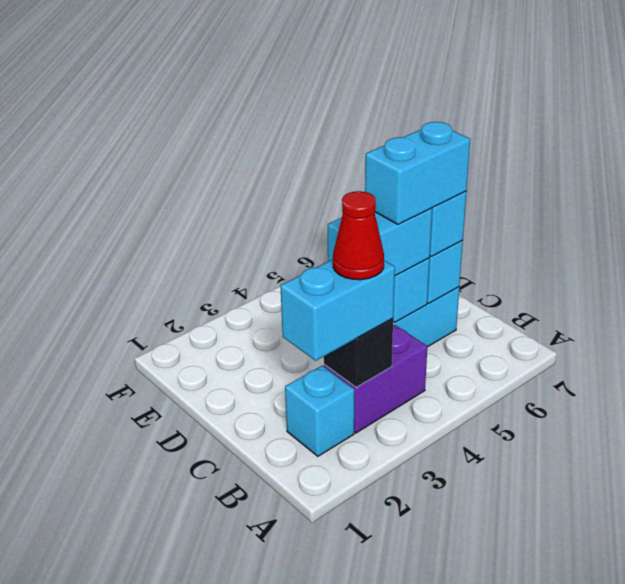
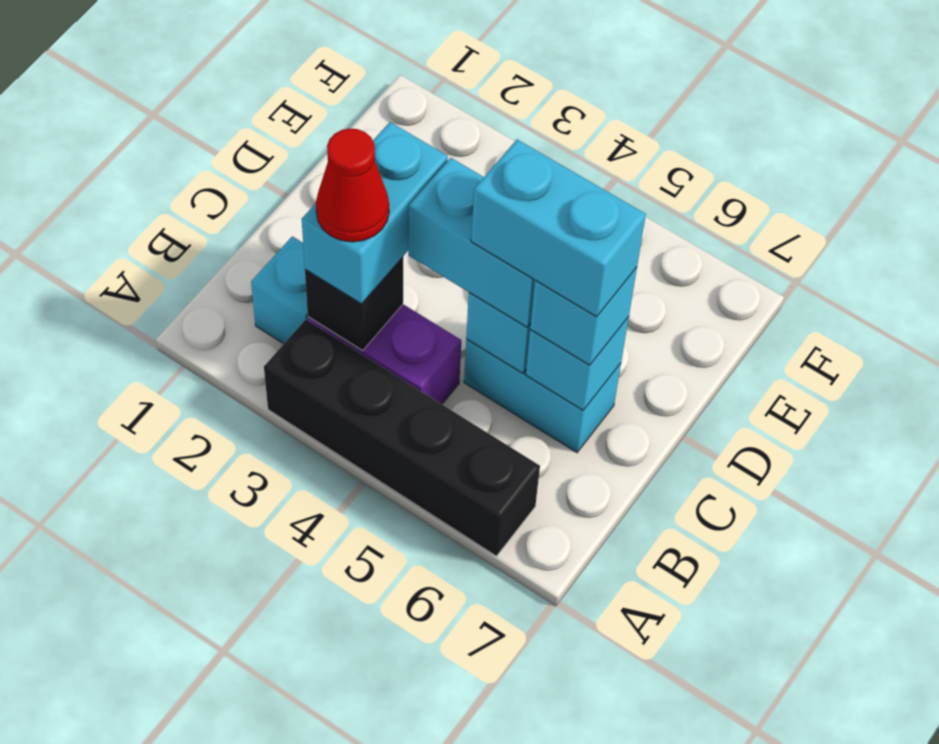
none -> black brick A3:A6 level 1
cyan brick B2:B3 level 3 -> cyan brick B3:C3 level 3

